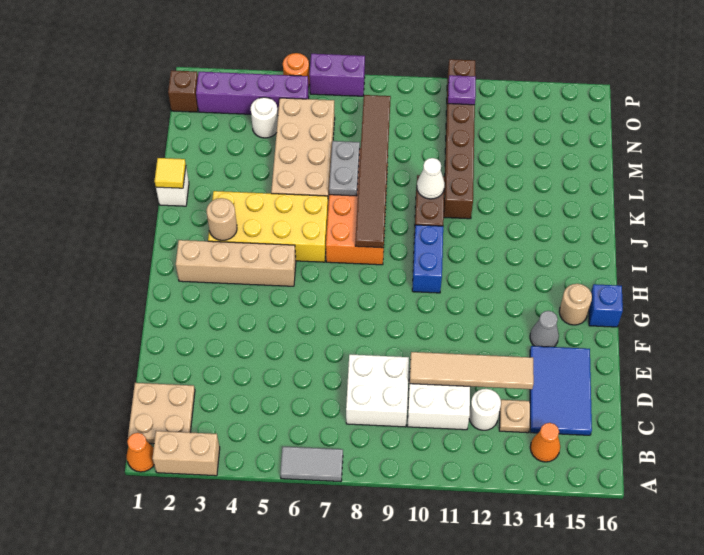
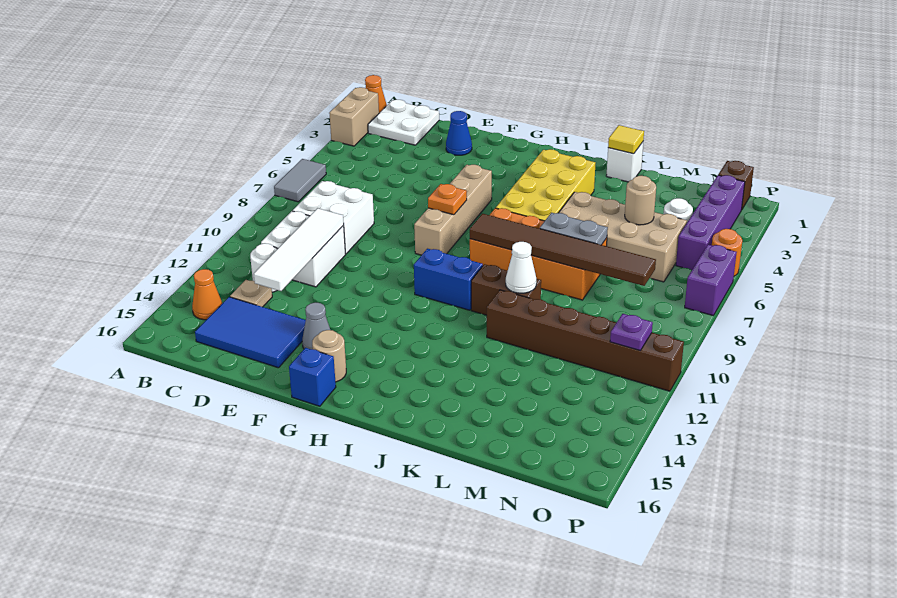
tan plate B1:C2 level 1 -> white plate B1:C2 level 1
tan tile D10:D13 level 2 -> white tile D10:D13 level 2
none -> blue cone E2 level 1
none -> orange plate G7 level 2
tan brick H2:H5 level 1 -> tan brick G5:G8 level 1
tan round brick I3 level 2 -> tan round brick M5 level 2

